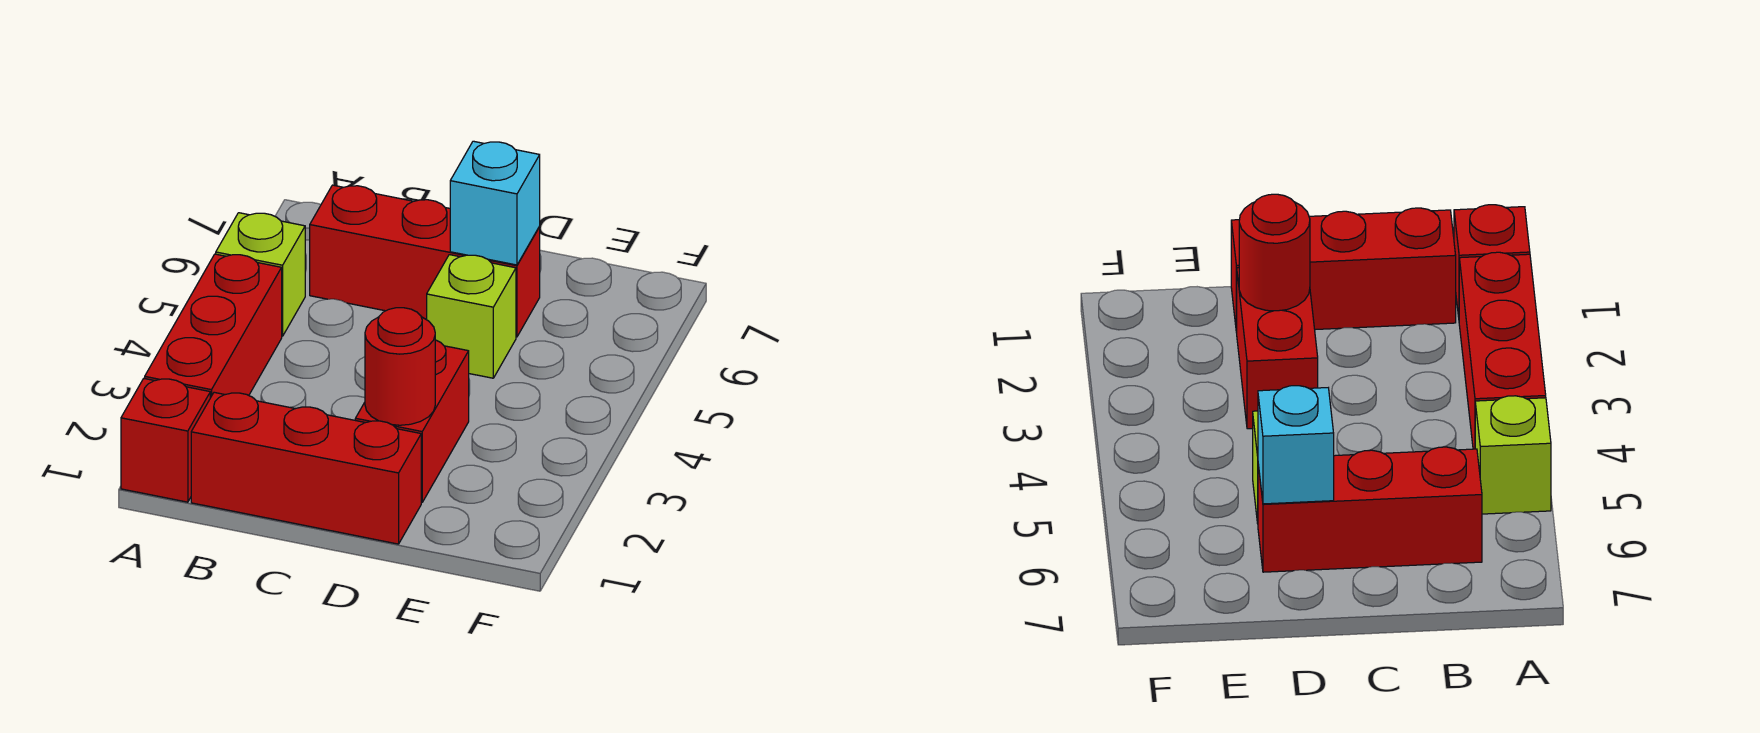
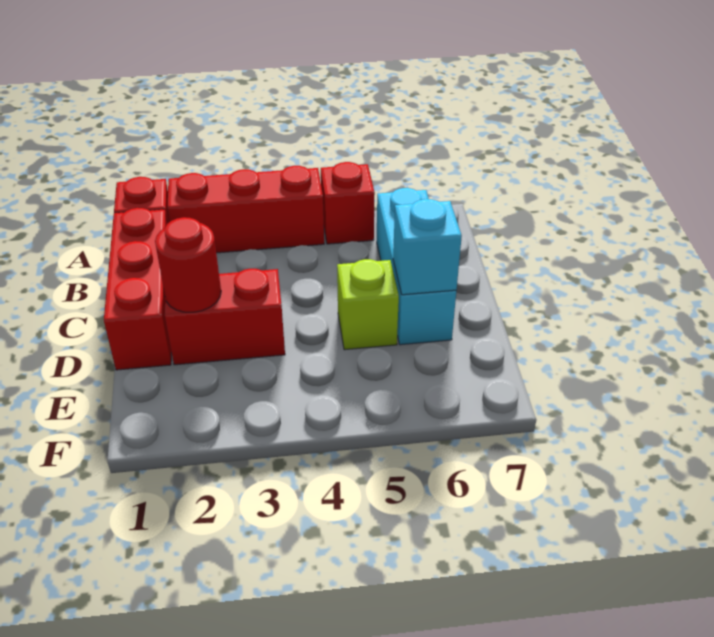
lime brick A5 level 1 -> red brick A5 level 1
red brick B6:D6 level 1 -> cyan brick B6:D6 level 1

